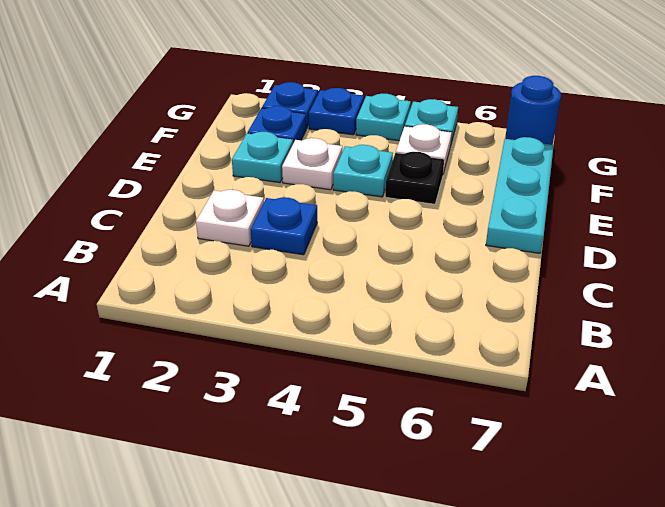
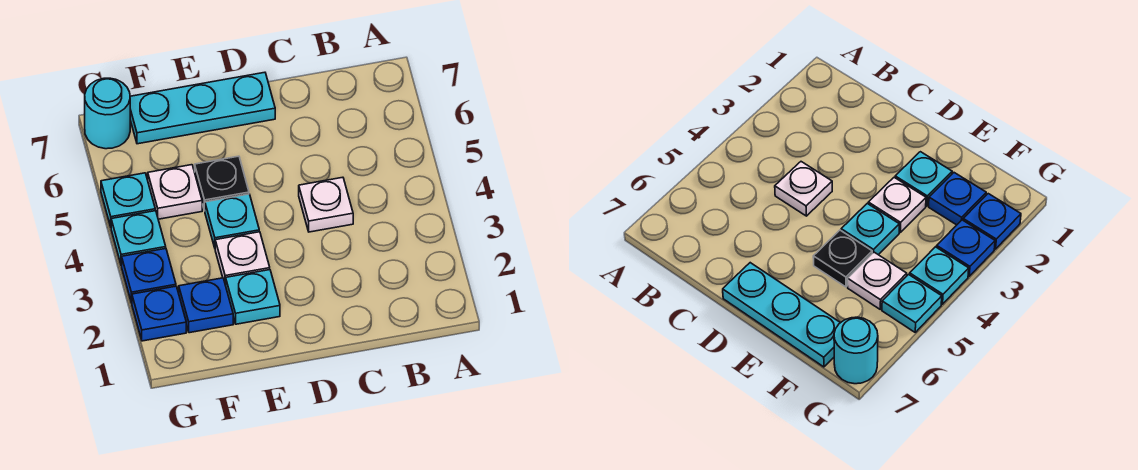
white plate C2 level 1 -> white plate C4 level 1
blue plate C3 level 1 -> none
blue round brick G7 level 1 -> cyan round brick G7 level 1

